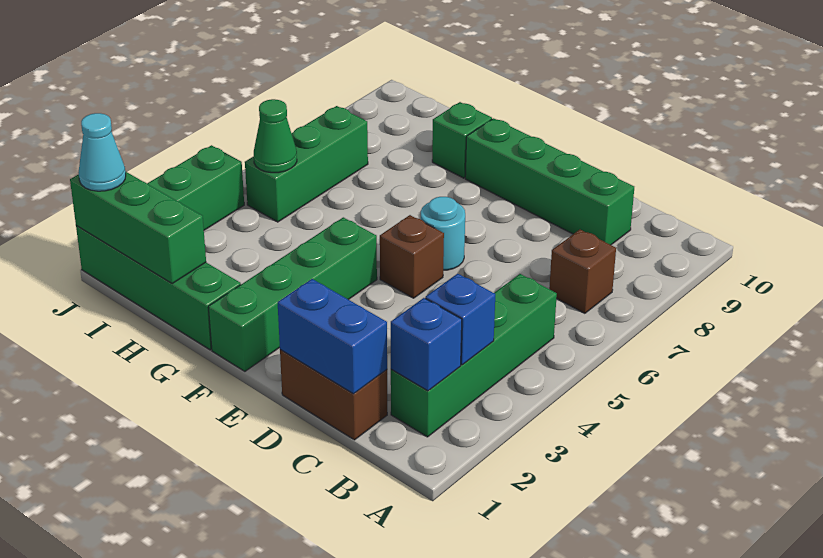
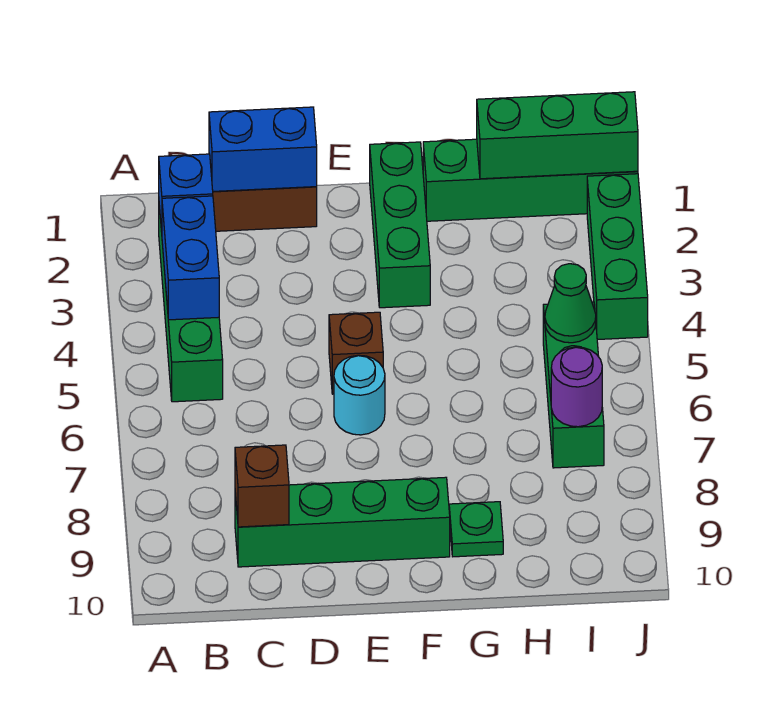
blue brick B3 level 2 -> blue brick B3:B4 level 2
brown brick B7 level 1 -> brown brick C9 level 2
green brick F1:F4 level 1 -> green brick F1:F3 level 1
green brick G9 level 1 -> green plate G9 level 1
none -> purple round brick I7 level 2
cyan cone J1 level 3 -> none

